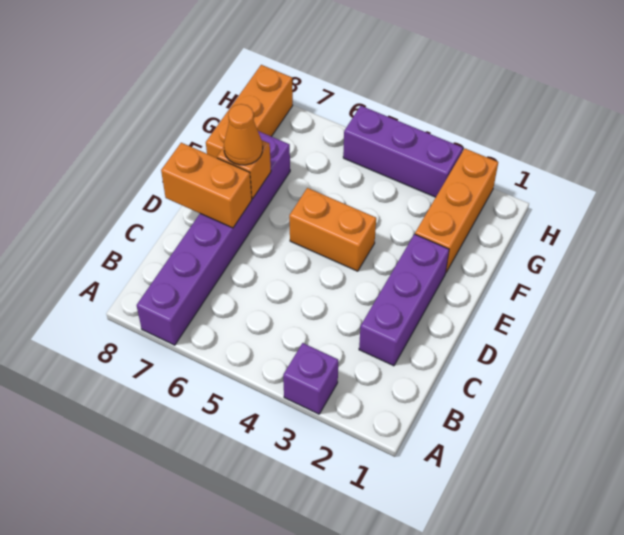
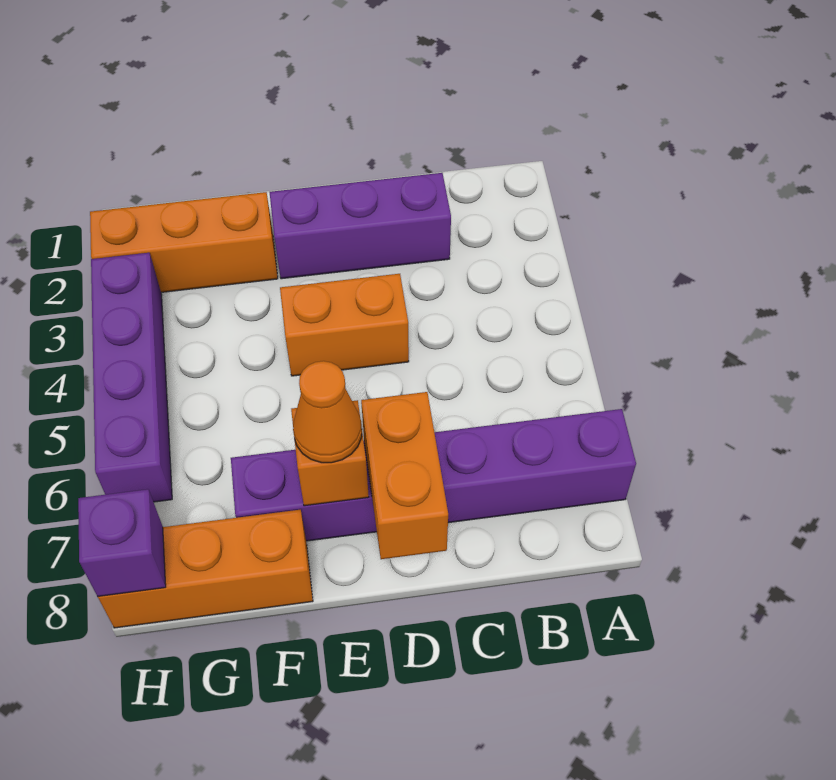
purple brick A3 level 1 -> purple brick H8 level 2
orange brick E4:E5 level 1 -> orange brick D4:E4 level 1
purple brick H3:H5 level 1 -> purple brick H3:H6 level 1

